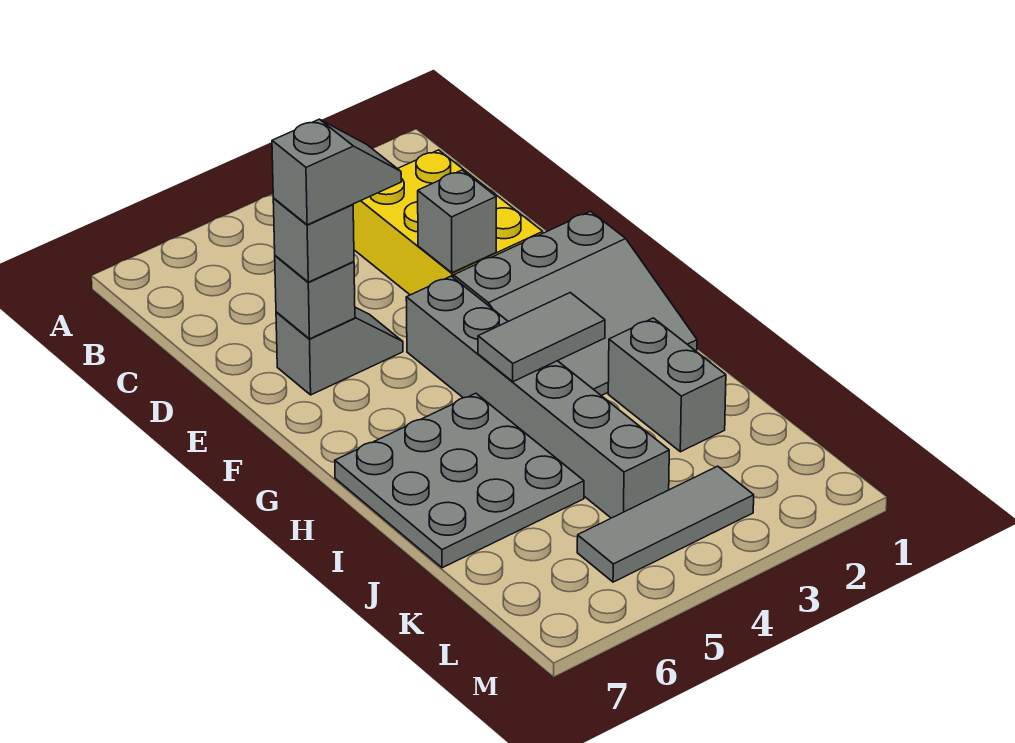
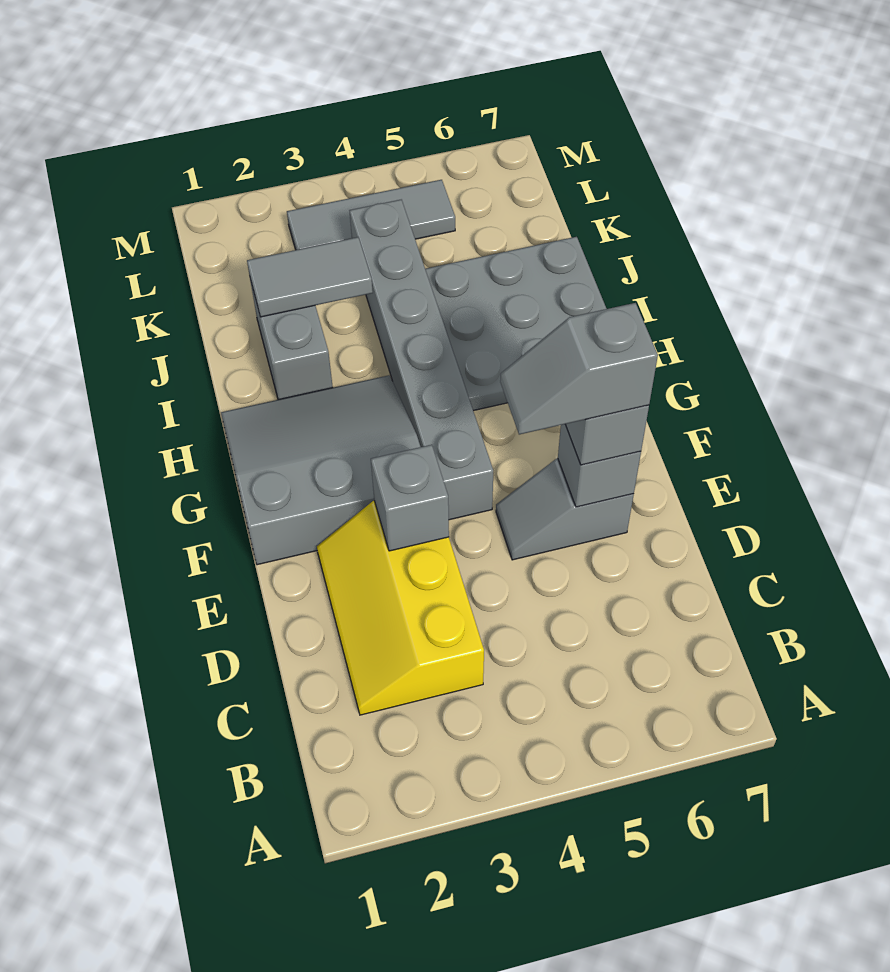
yellow brick C2:E3 level 1 -> yellow slope C2:E3 level 1 top 3
grey tile H3:H4 level 2 -> grey tile J2:J3 level 2

